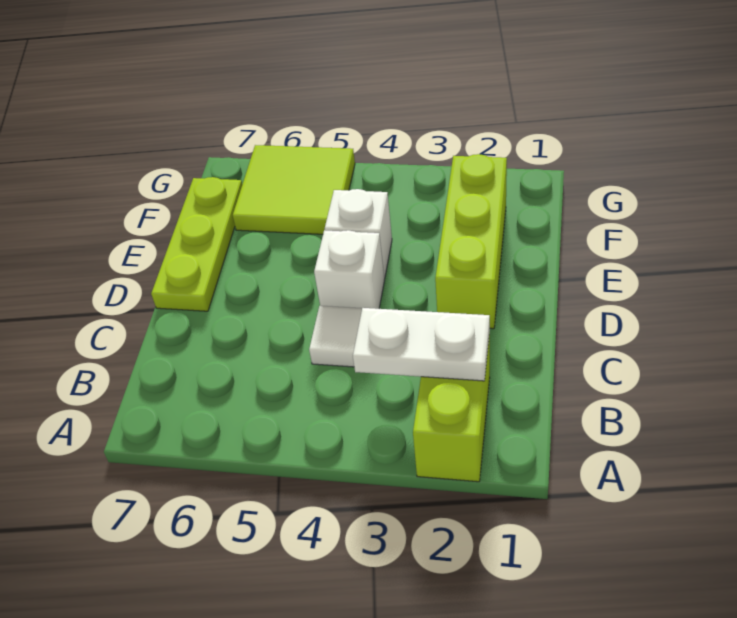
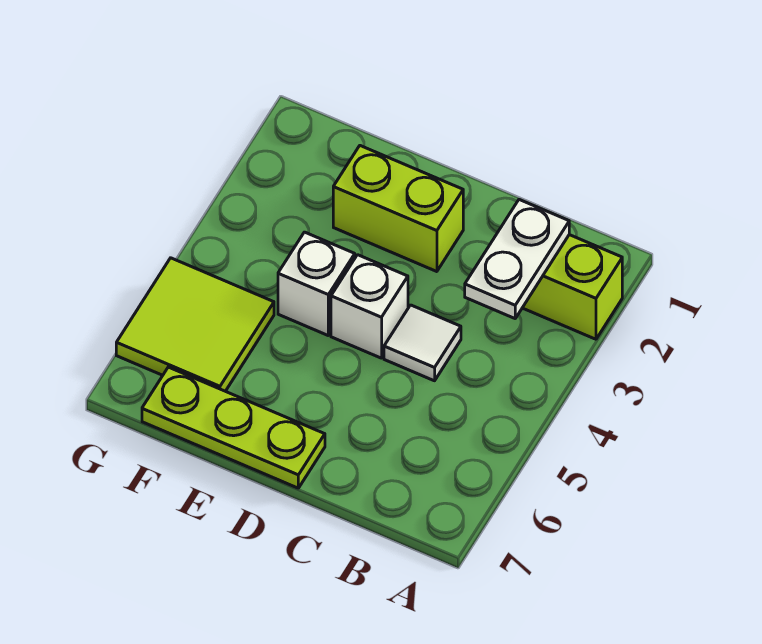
lime brick D2:F2 level 1 -> lime brick D2:E2 level 1

